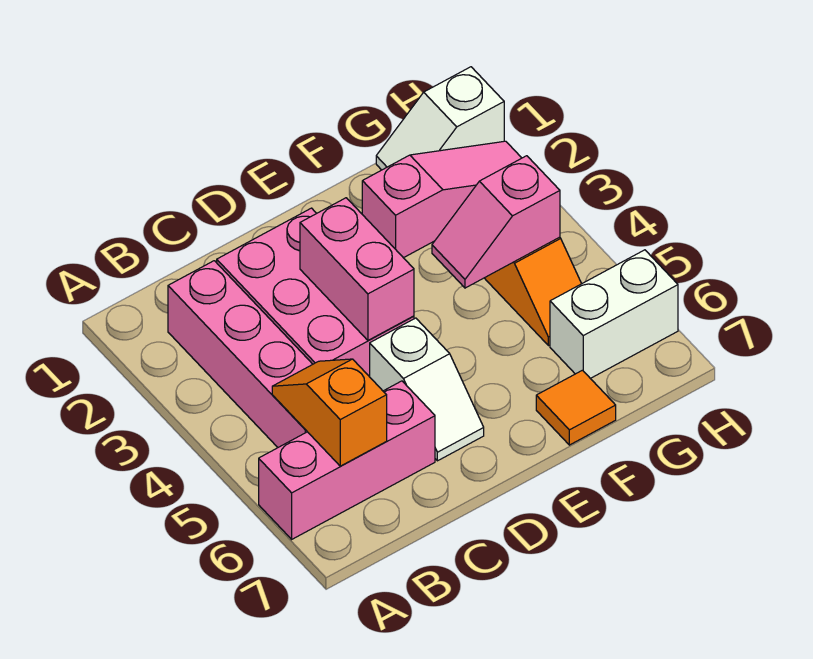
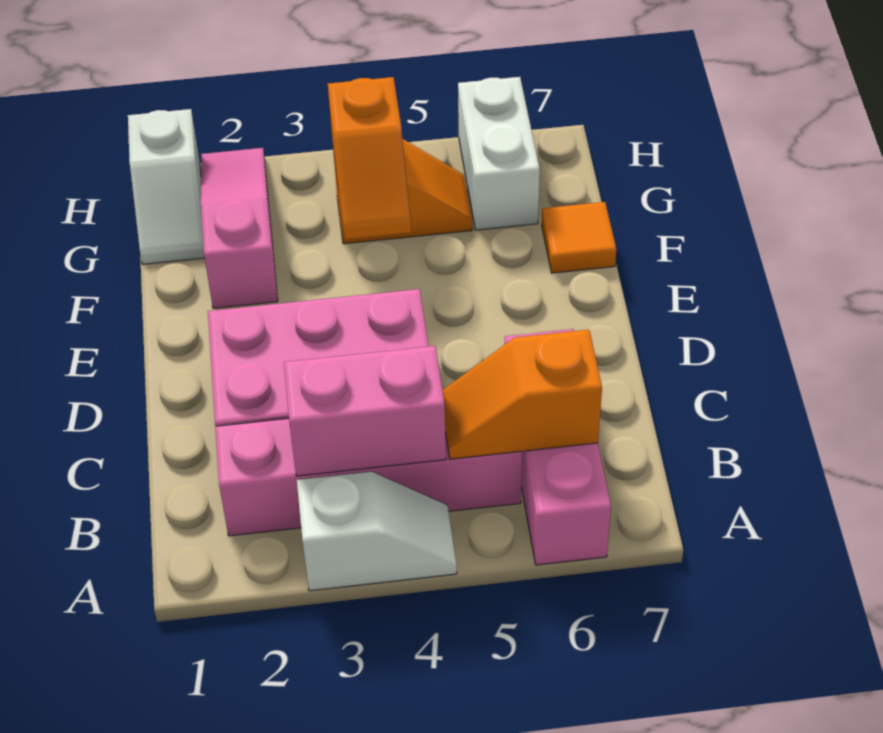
pink brick D3:D4 level 2 -> pink brick B3:B4 level 2
white slope D5:D6 level 1 top 5 -> white slope A3:A4 level 1 top 3
pink slope F4:G4 level 2 top G -> orange slope F4:G4 level 2 top G

